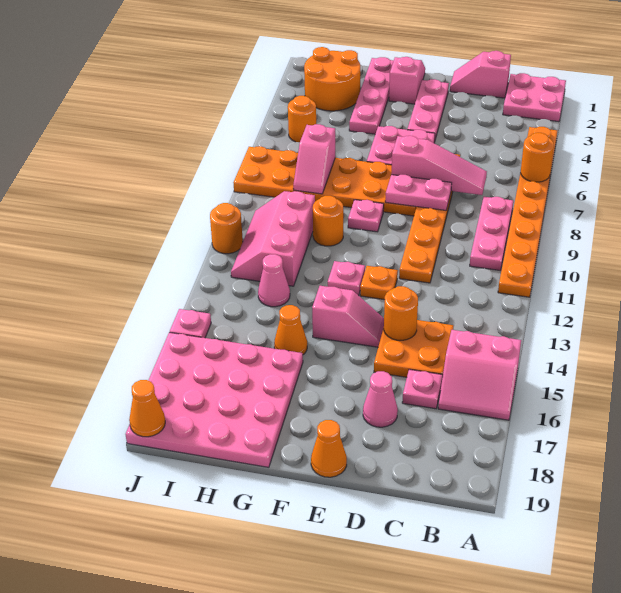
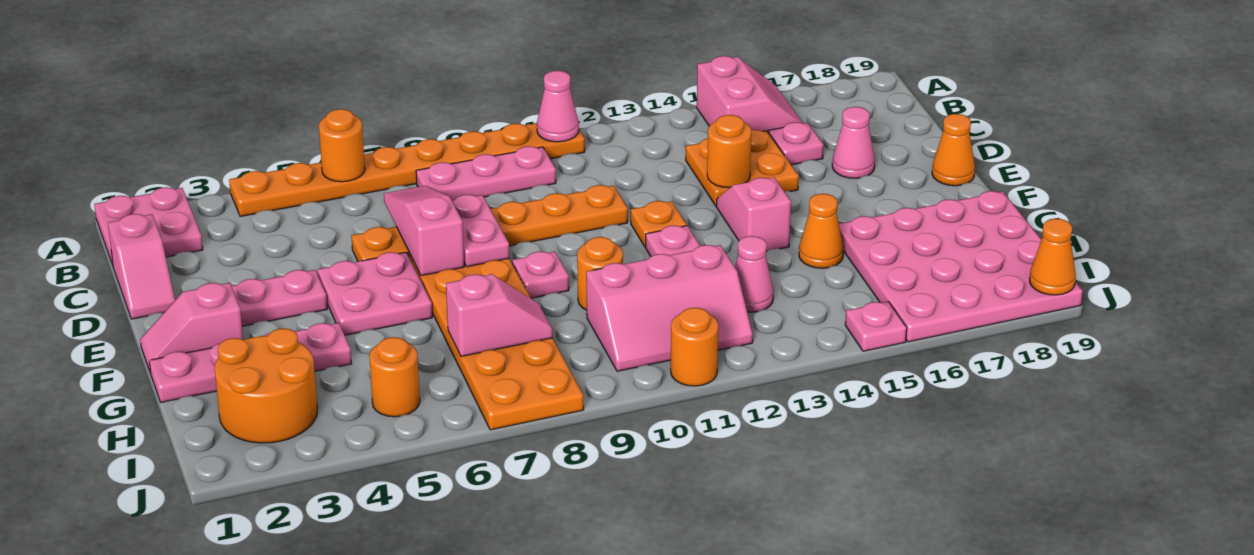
none -> pink cone A11 level 2

